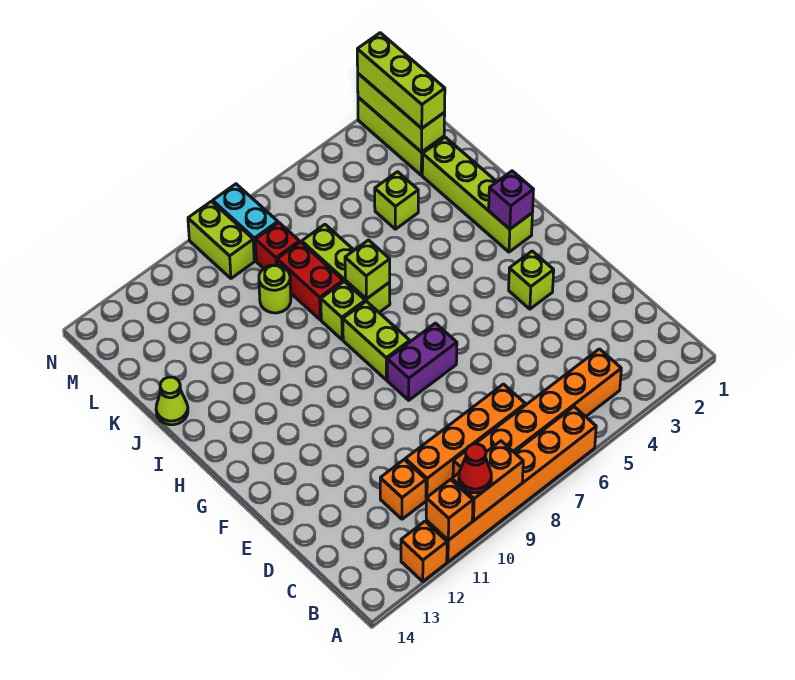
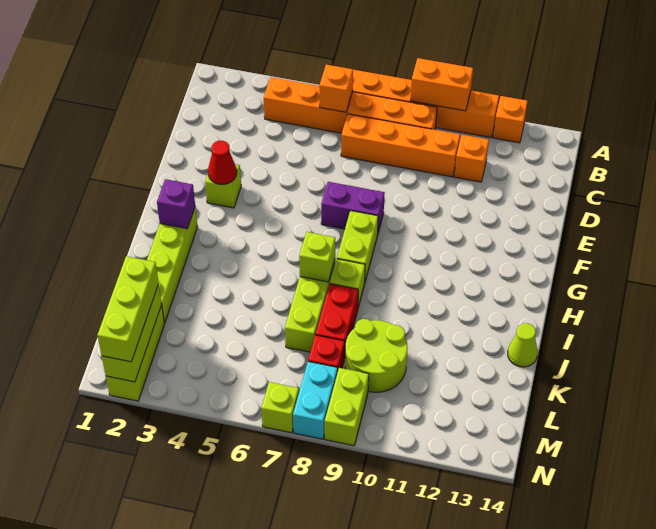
red cone A10 level 3 -> red cone F3 level 2
orange brick A11 level 2 -> orange brick B6 level 2
lime brick K4 level 1 -> lime brick N7 level 1
lime round brick K9 level 1 -> lime round brick K9:L10 level 1

